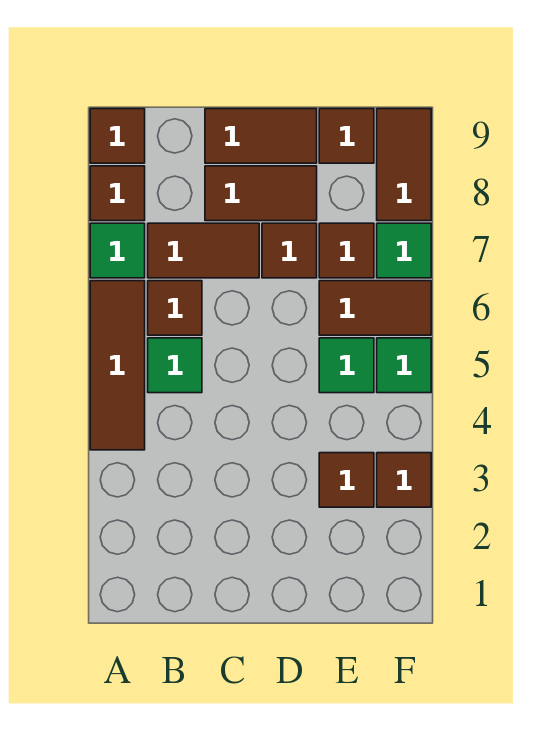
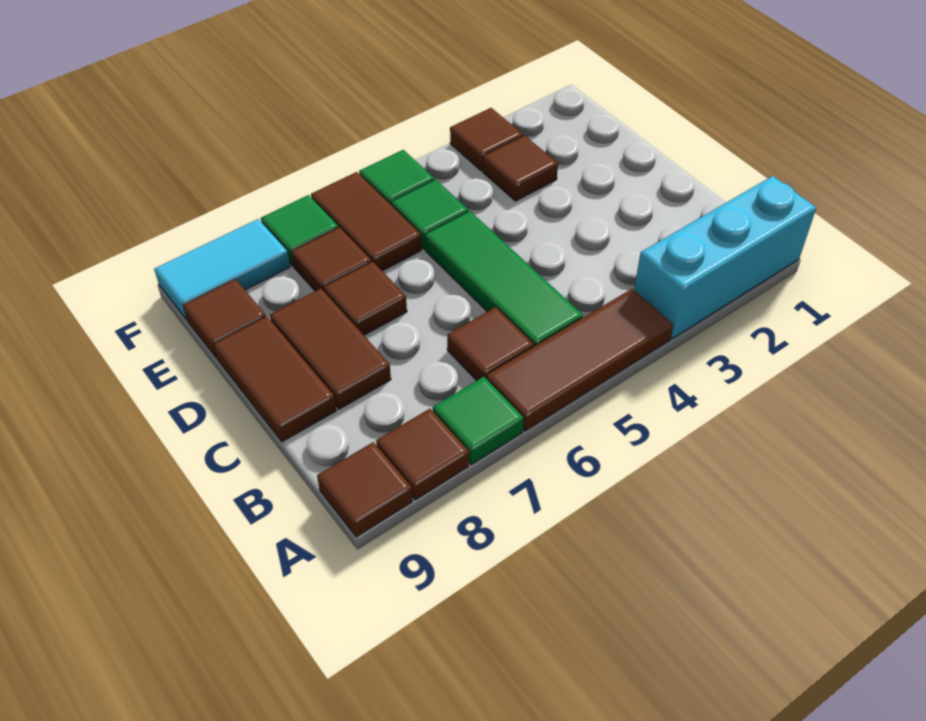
none -> cyan brick A1:A3 level 1
green tile B5 level 1 -> green tile B5:D5 level 1
brown tile B7:C7 level 1 -> none
brown tile F8:F9 level 1 -> cyan tile F8:F9 level 1

